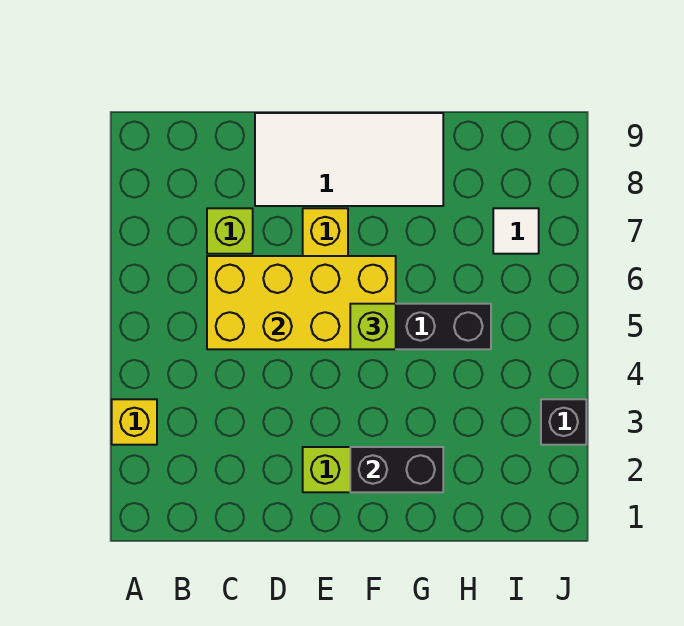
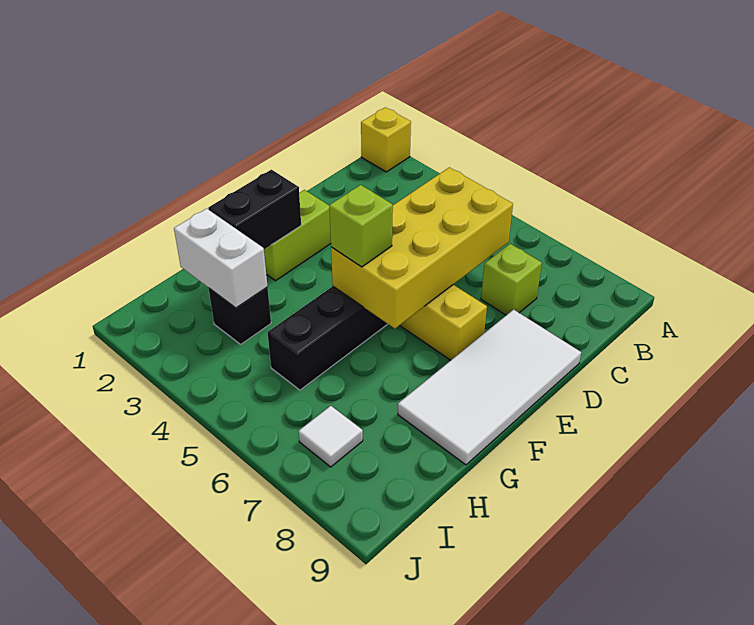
yellow brick A3 level 1 -> yellow brick A1 level 1
none -> white brick H2:H3 level 2
black brick J3 level 1 -> black brick H3 level 1

